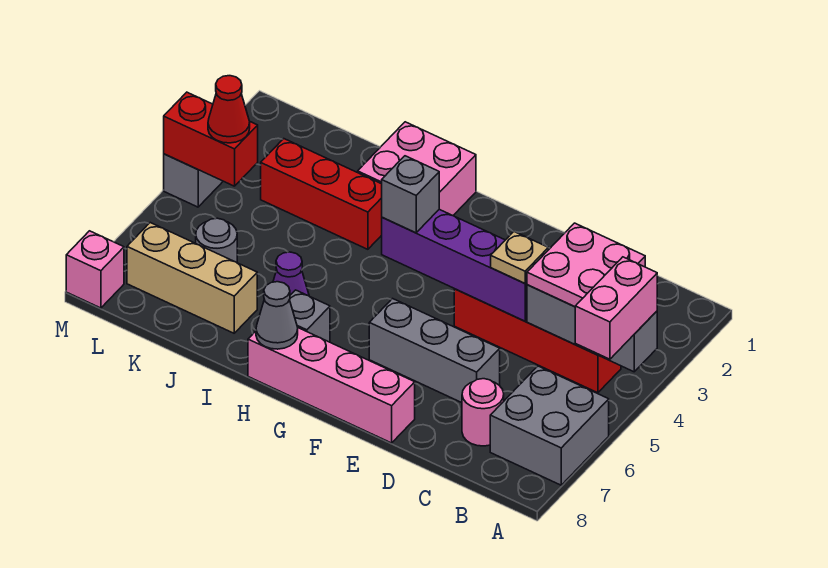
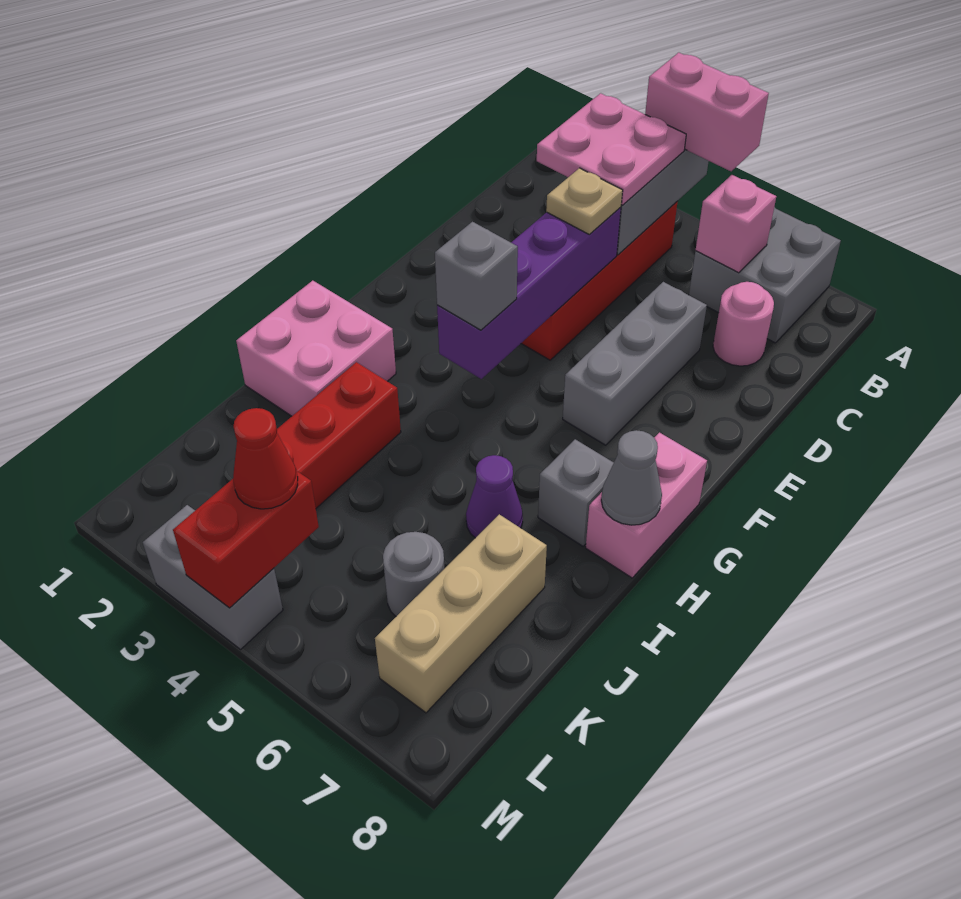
pink brick E8:H8 level 1 -> pink brick G8:H8 level 1
pink brick M8 level 1 -> pink brick B6 level 2

